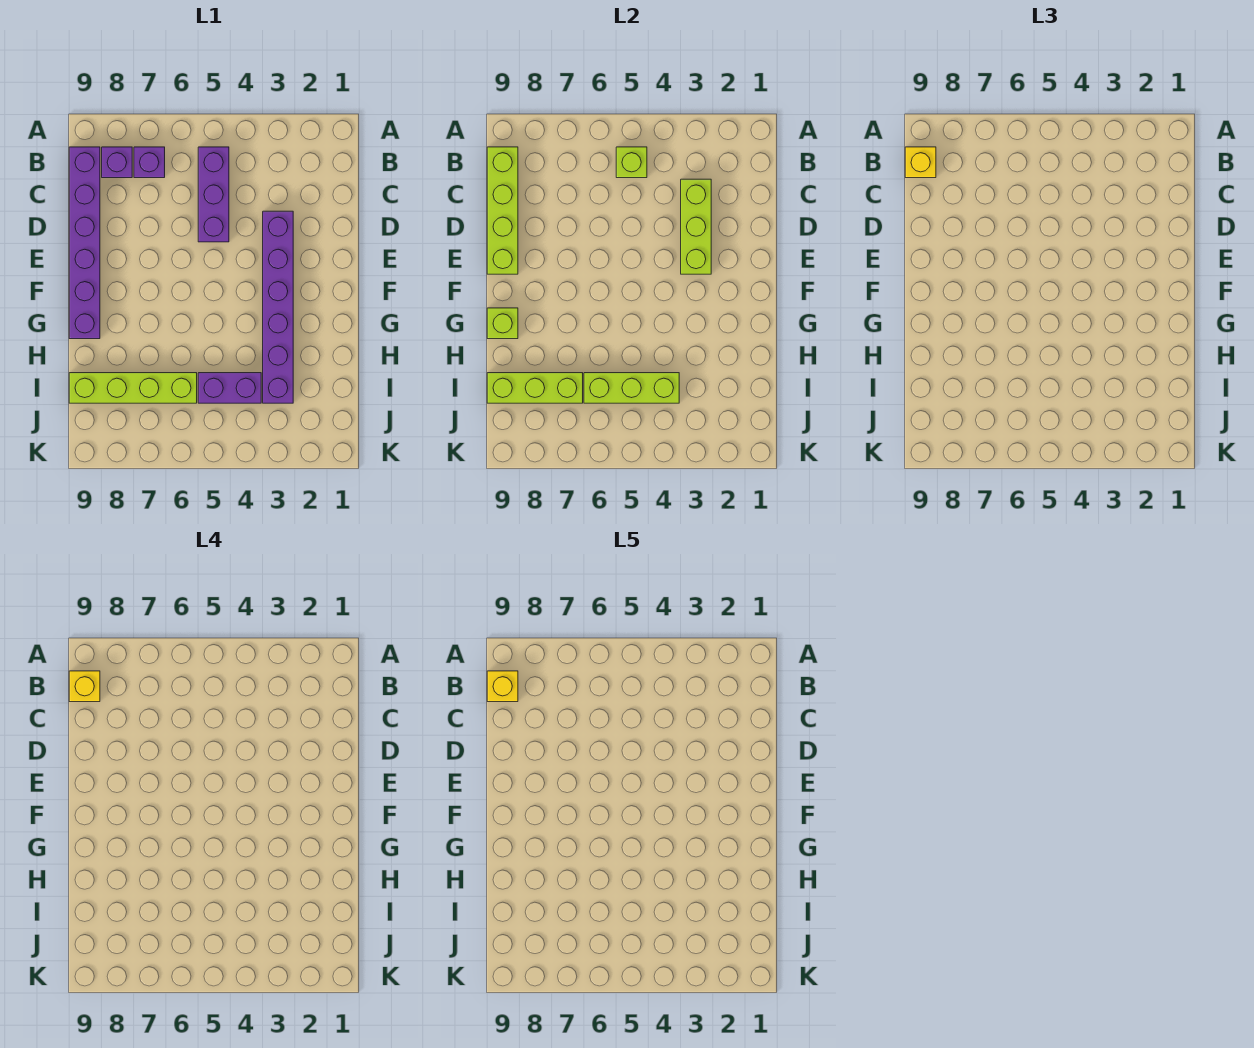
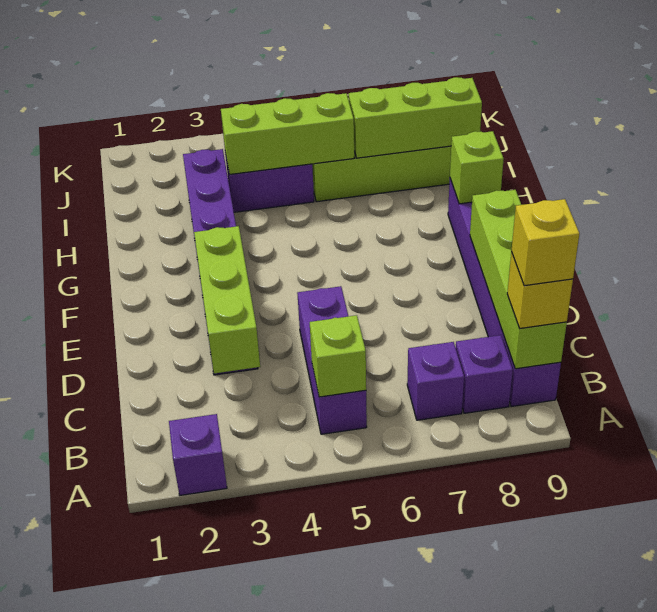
none -> purple brick A2 level 1
yellow brick B9 level 5 -> none

